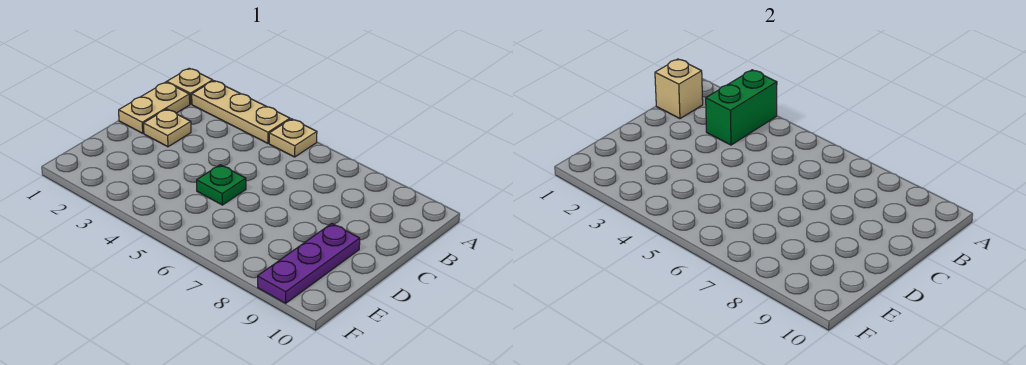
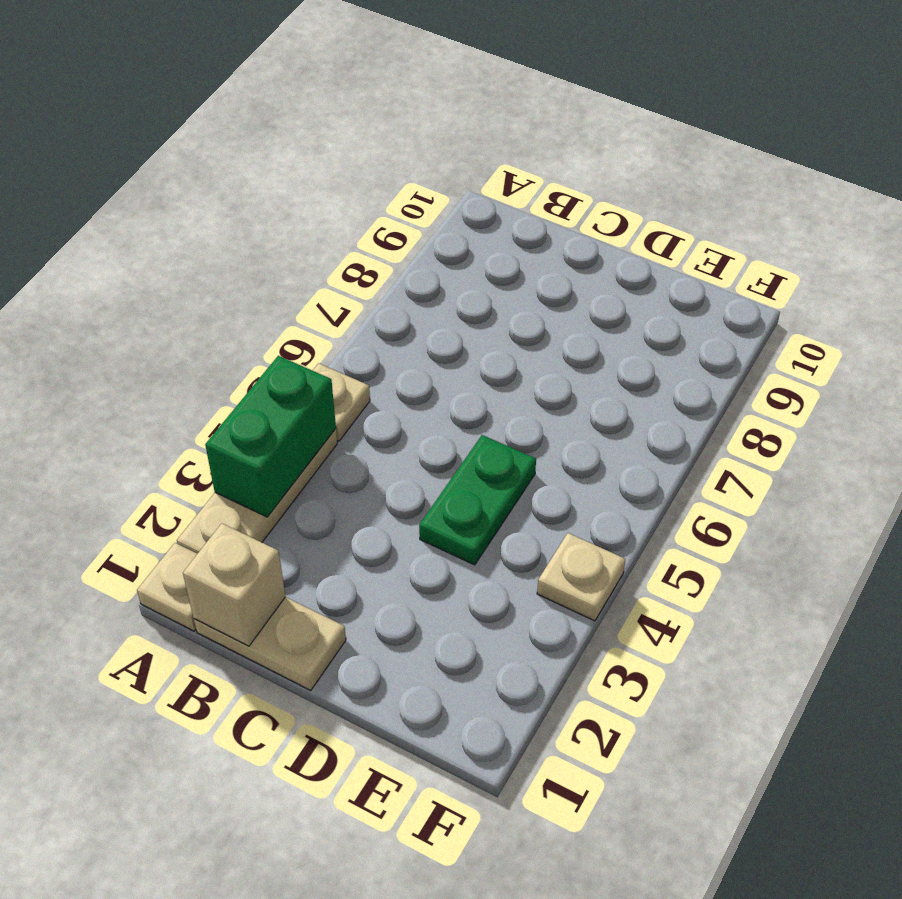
green brick A3:B3 level 2 -> green brick A3:A4 level 2
tan plate C2 level 1 -> tan plate F4 level 1
green plate D5 level 1 -> green plate D4:D5 level 1
purple plate D9:F9 level 1 -> none

